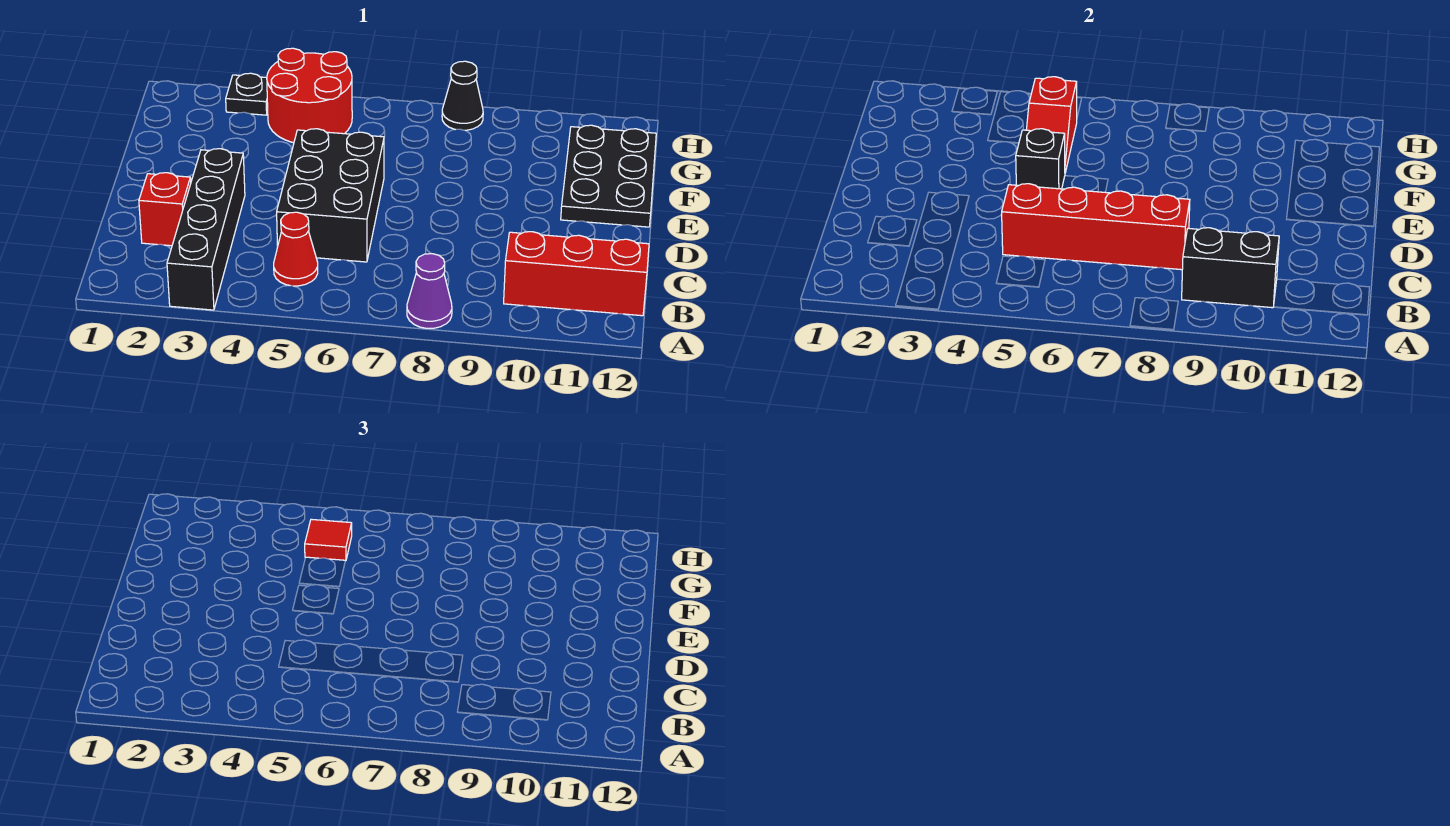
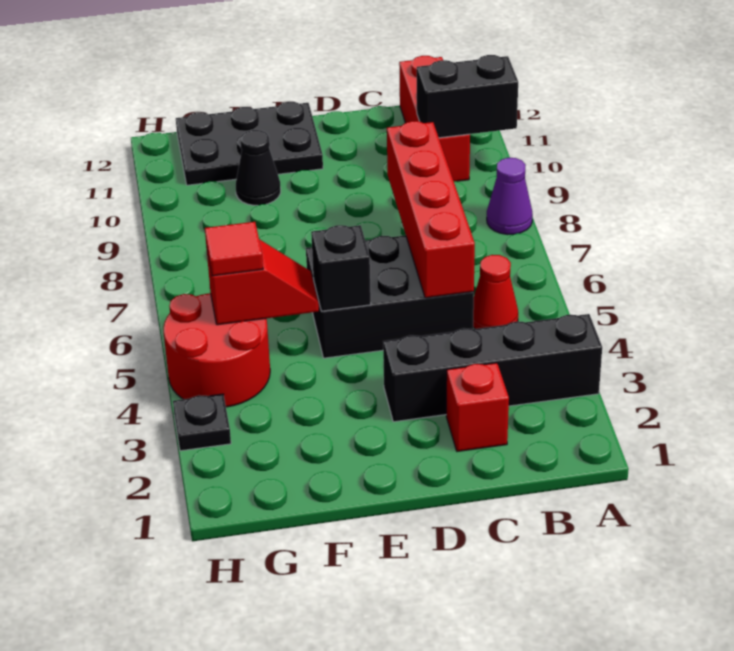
black brick B9:B10 level 2 -> black brick A10:B10 level 2
black cone H8 level 1 -> black cone F10 level 1

